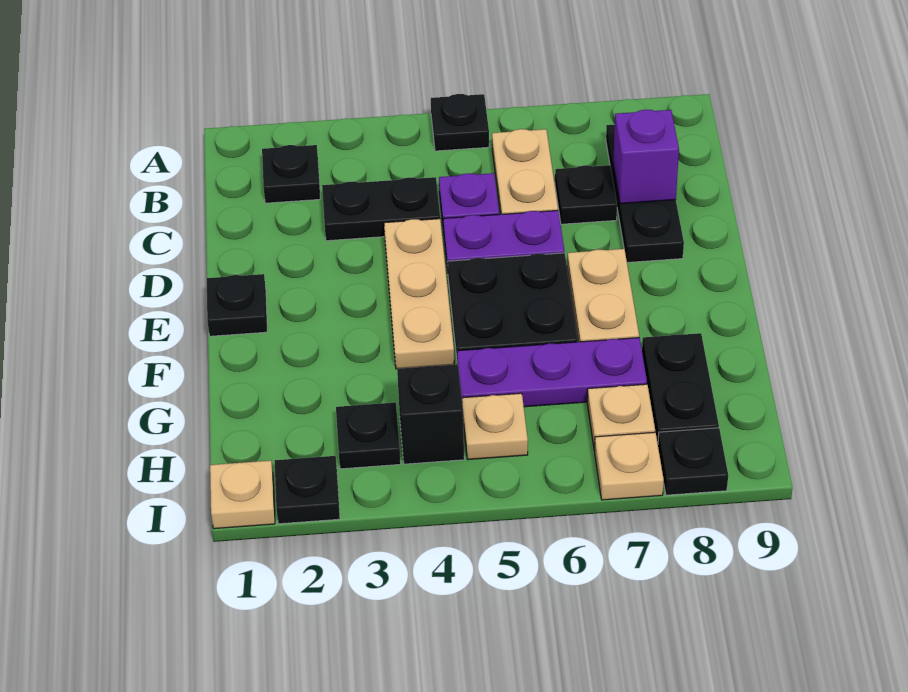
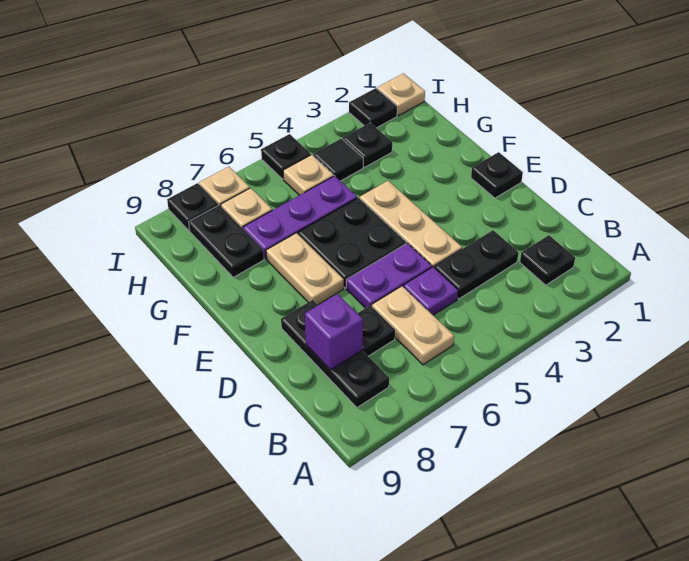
black plate A5 level 1 -> black plate I5 level 1
black brick H4 level 1 -> black tile H4 level 1

